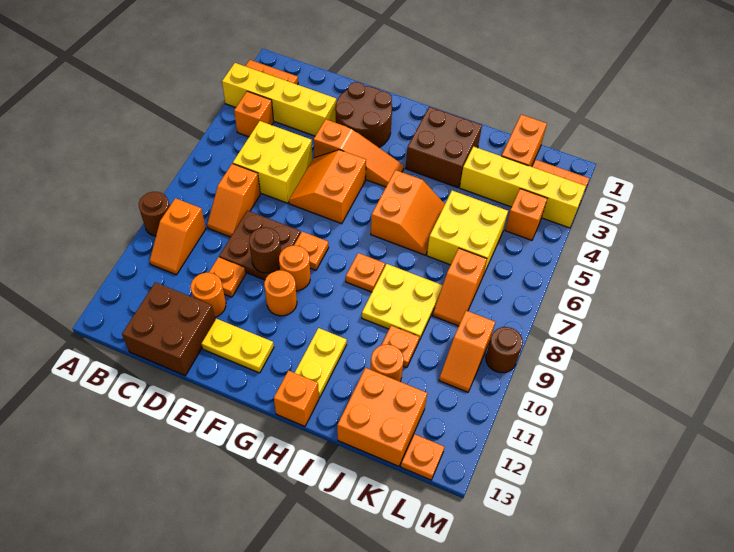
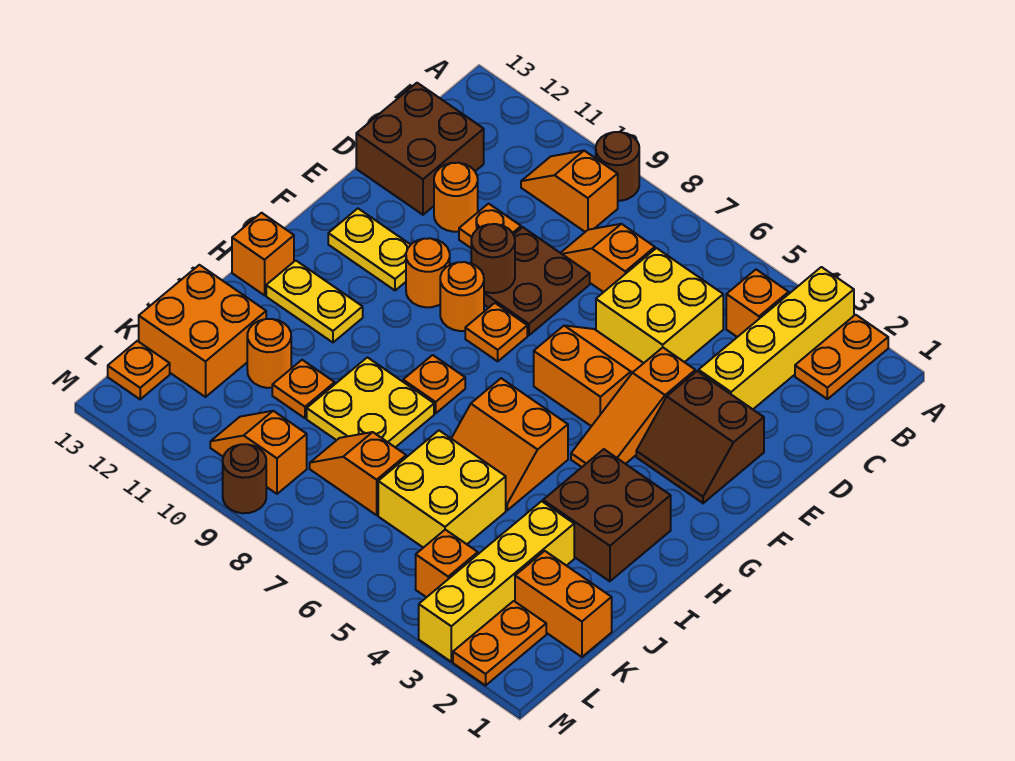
brown round brick E2:F3 level 1 -> brown slope E2:F3 level 1 top E
yellow plate E12:F12 level 1 -> yellow plate F11:F12 level 1

